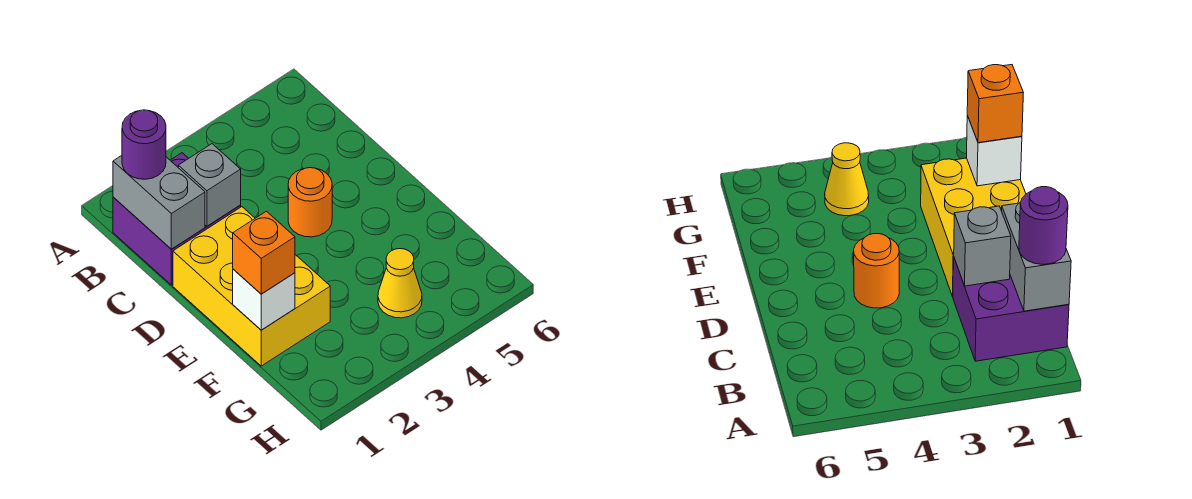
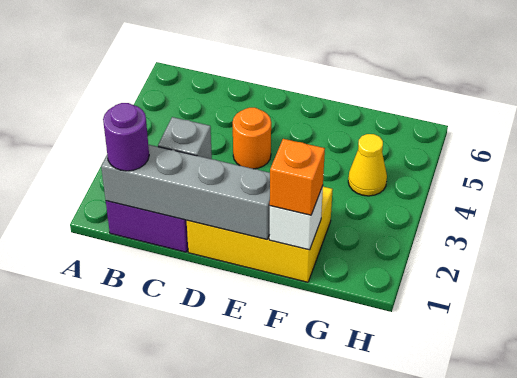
grey brick B1:C1 level 2 -> grey brick B1:E1 level 2

